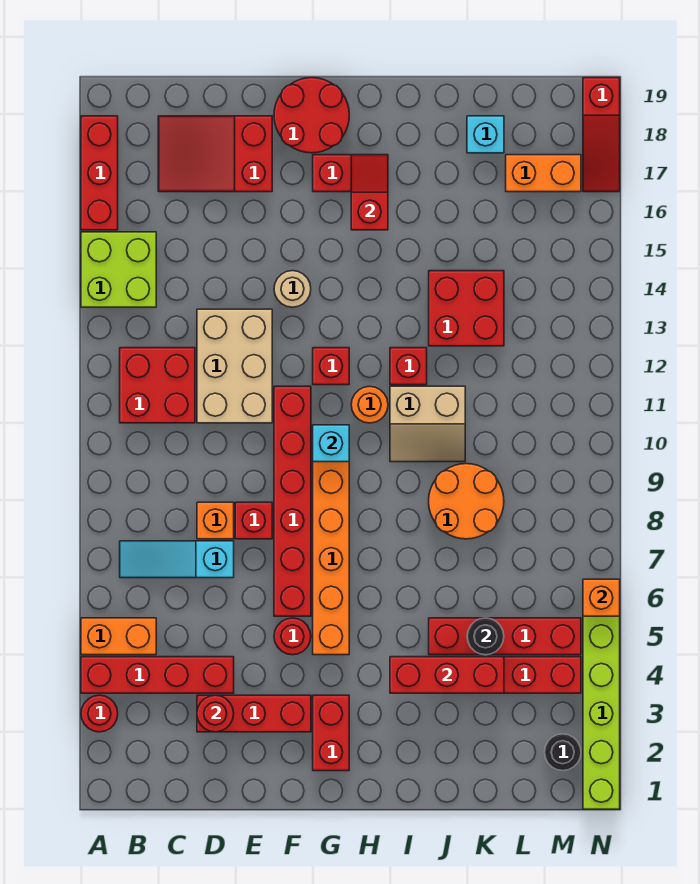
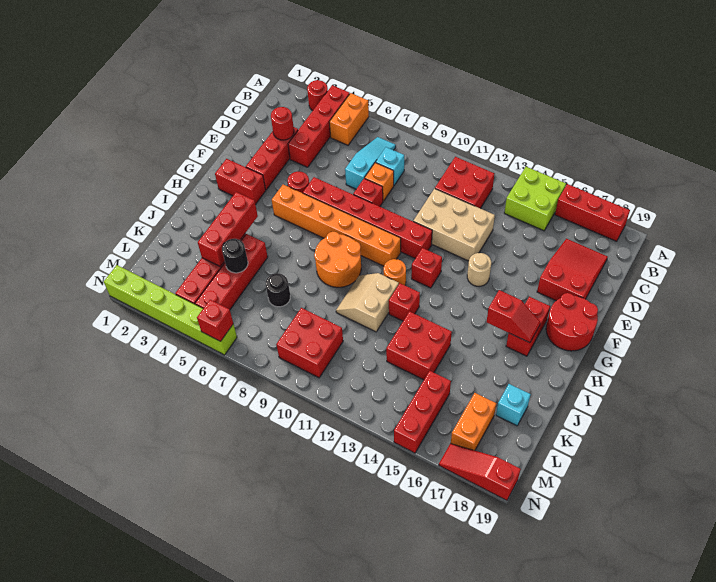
cyan brick G10 level 2 -> cyan brick C8 level 1
orange round brick J8:K9 level 1 -> orange round brick H8:I9 level 1
none -> red brick L9:M10 level 1
none -> red brick L15:N15 level 1
black round brick M2 level 1 -> black round brick K7 level 1
orange brick N6 level 2 -> red brick N6 level 2

